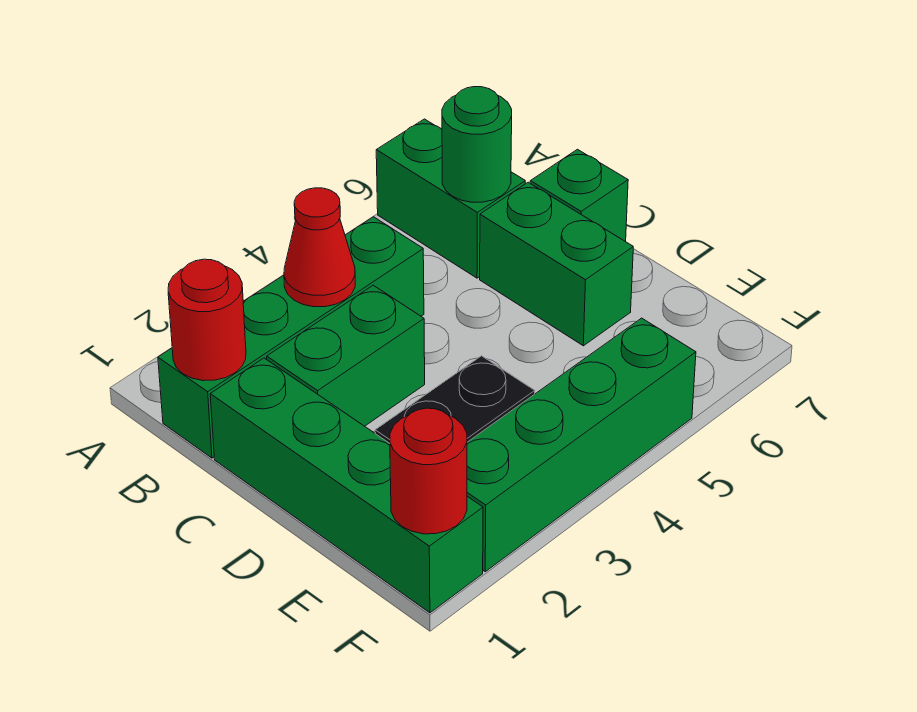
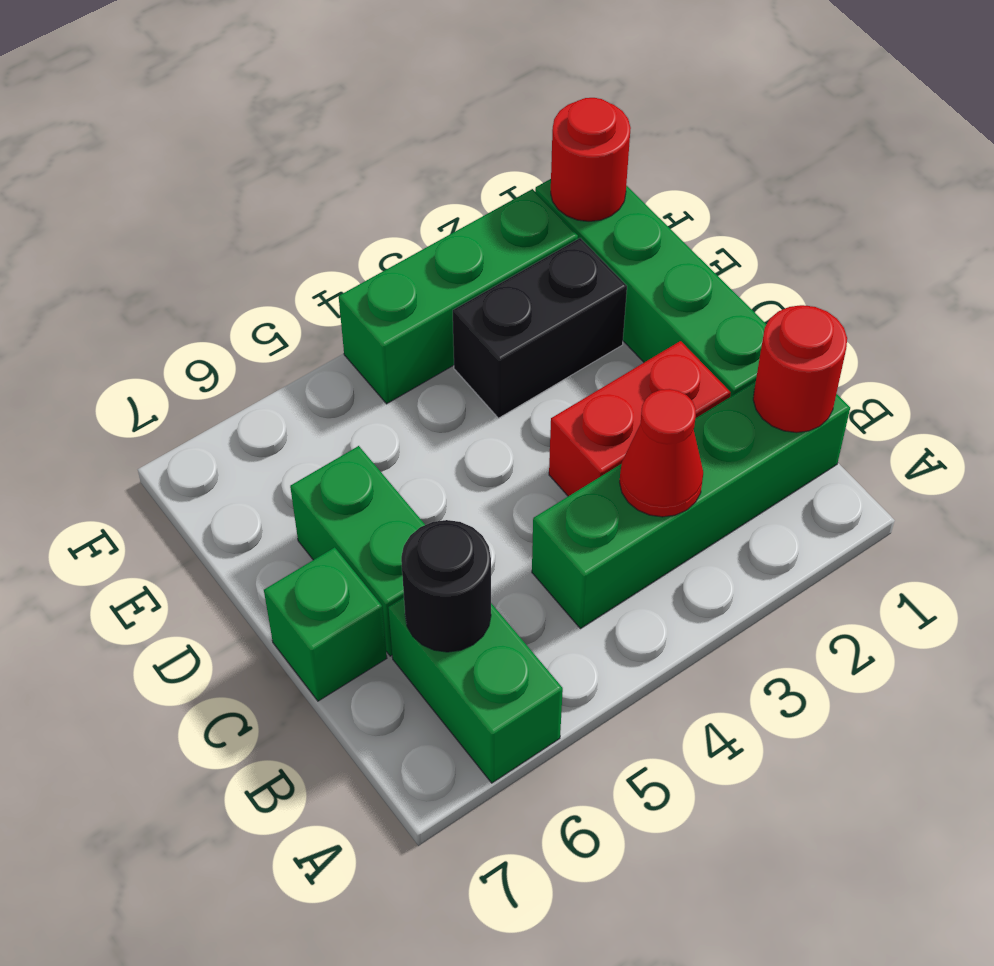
green round brick B6 level 2 -> black round brick B6 level 2
green brick C2:C3 level 1 -> red brick C2:C3 level 1
green brick F2:F5 level 1 -> green brick F2:F4 level 1

